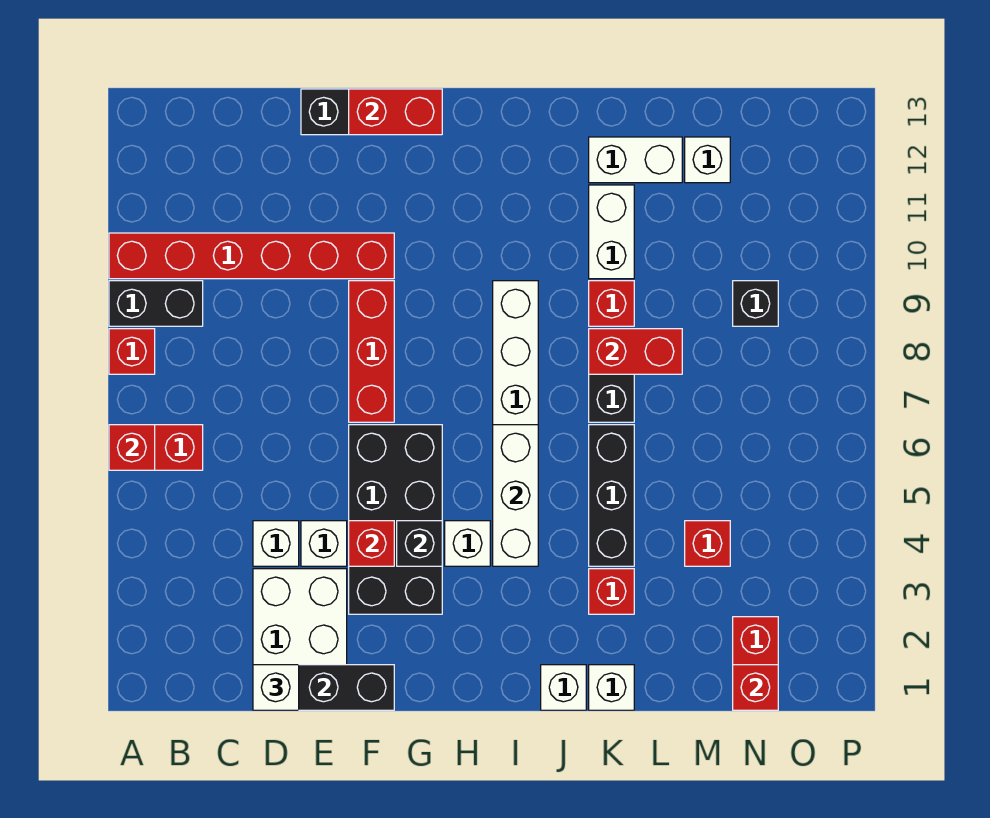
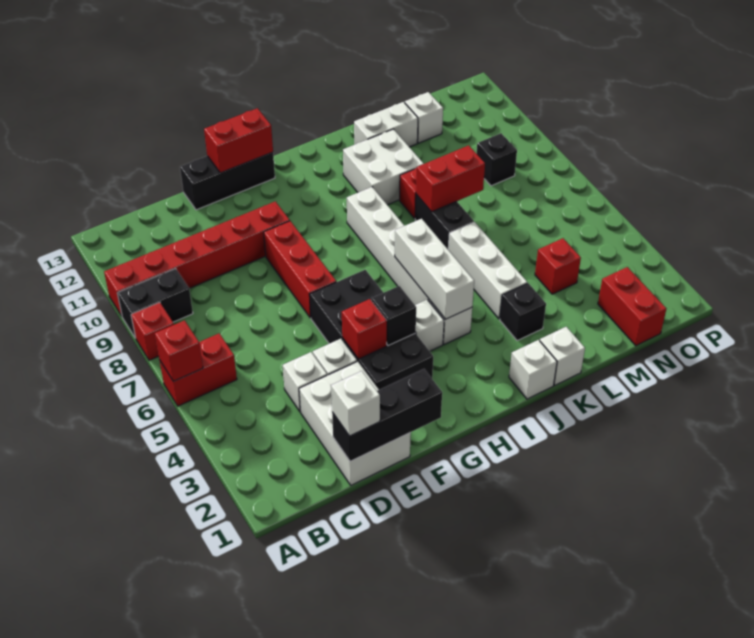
red brick K3 level 1 -> black brick K3 level 1
black brick K4:K6 level 1 -> white brick K4:K6 level 1
white brick K10:K11 level 1 -> white brick J10:K11 level 1
red brick N1 level 2 -> none

